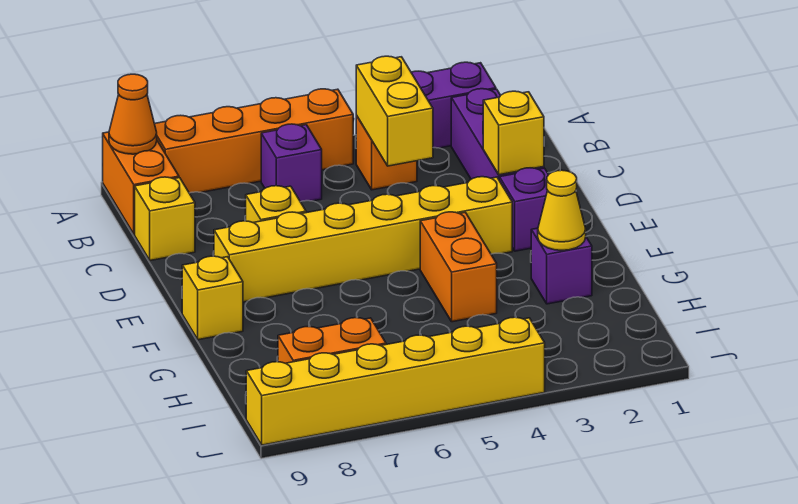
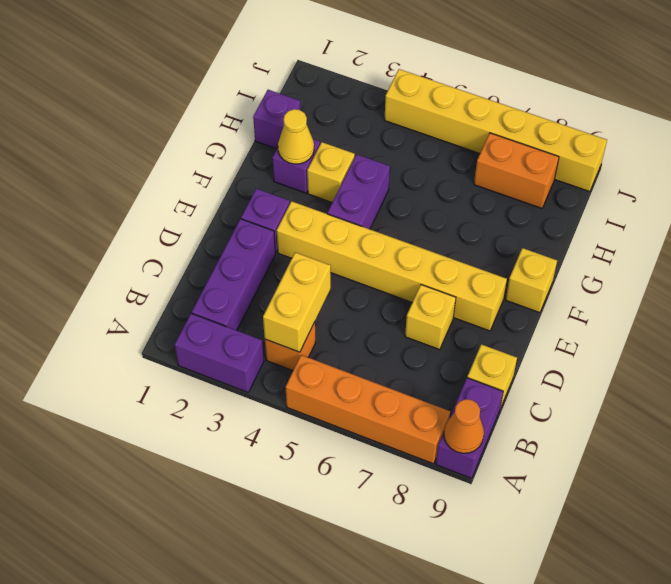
orange brick A9:B9 level 1 -> purple brick A9:B9 level 1
purple brick B6 level 1 -> purple brick H1 level 1
yellow brick D2 level 2 -> yellow brick G3 level 1
orange brick F4:G4 level 1 -> purple brick F4:G4 level 1

